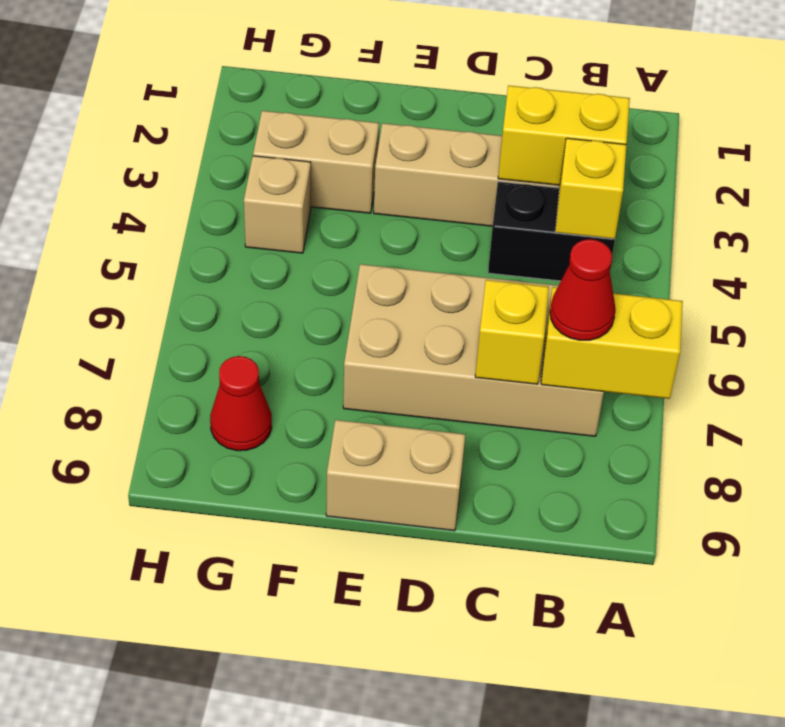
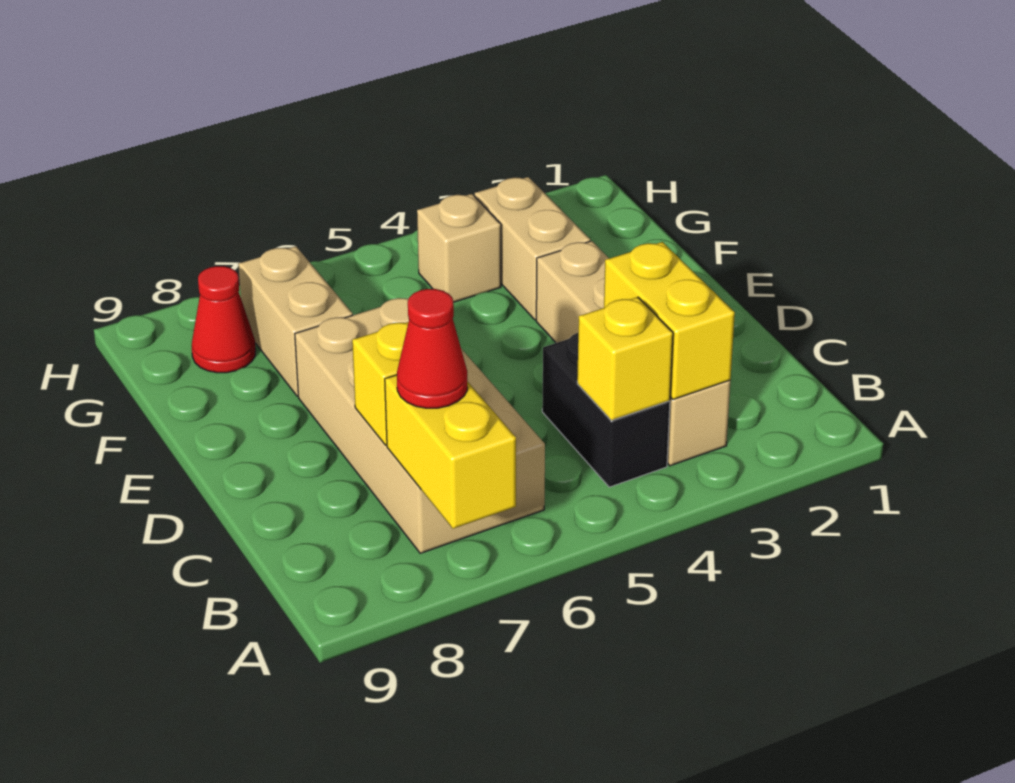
tan brick D9:E9 level 1 -> tan brick F7:G7 level 1

